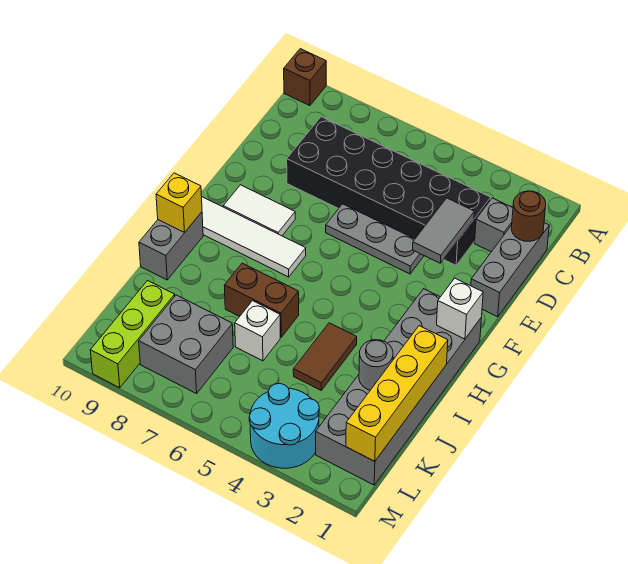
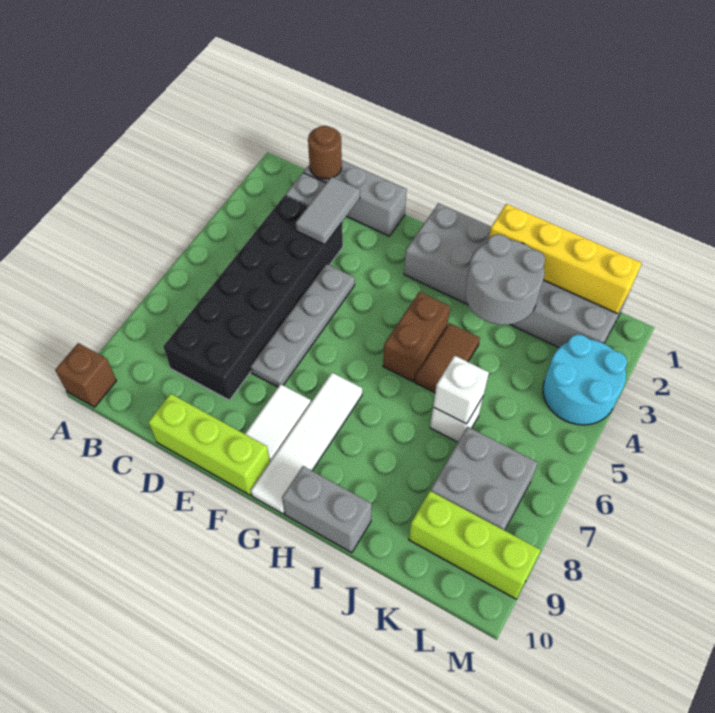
grey tile D3:E3 level 2 -> grey tile D2:D3 level 2
none -> lime brick D10:F10 level 1
grey plate E4:E6 level 1 -> grey plate E4:E7 level 1
white brick G1 level 2 -> white brick J6 level 2
yellow brick H10 level 2 -> none
brown tile I4:J4 level 1 -> brown tile I4:I5 level 1
brown brick I6:I7 level 1 -> brown brick H4:H5 level 1
grey round brick J2 level 2 -> grey round brick I2:J3 level 2

